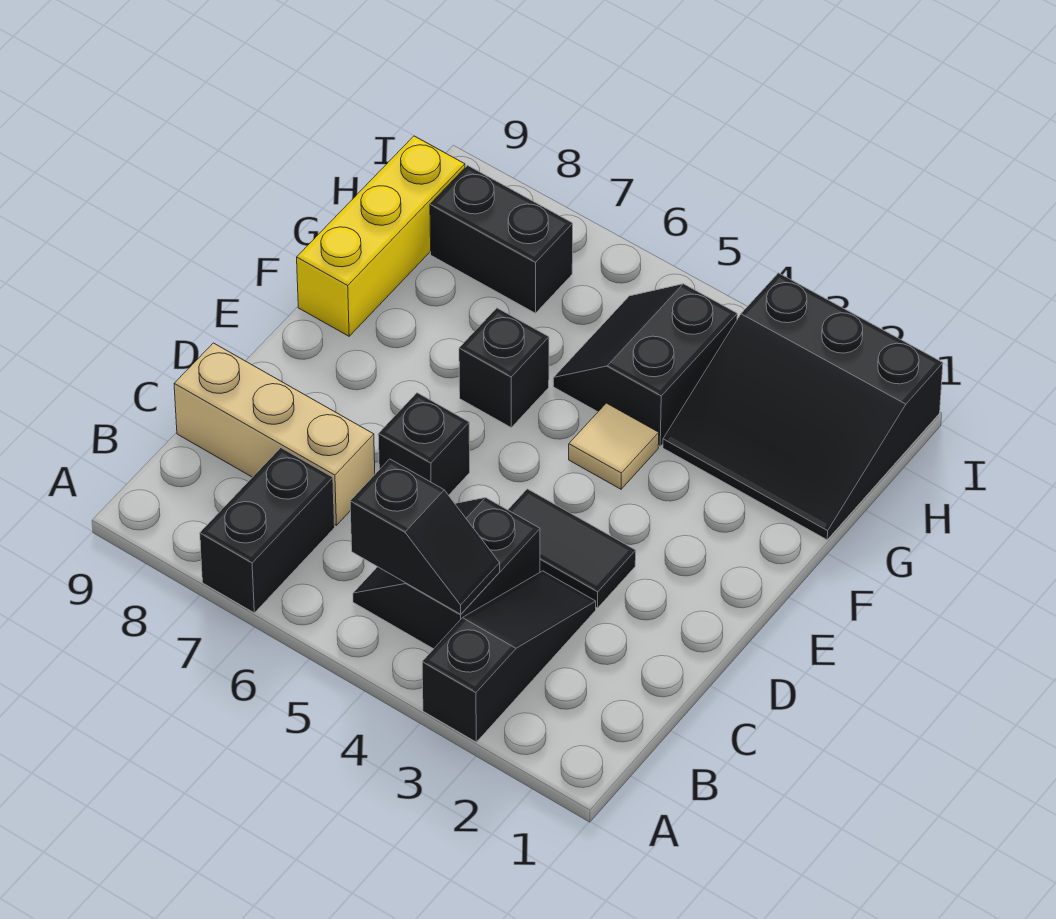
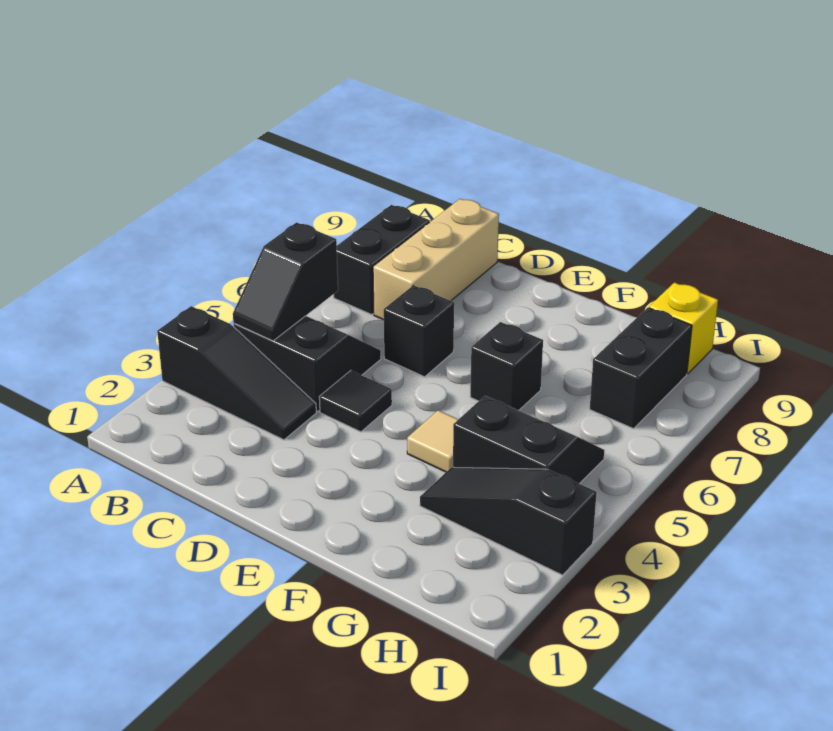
black brick A7:B7 level 1 -> black brick B7:B8 level 1
black tile D3:D4 level 1 -> black tile D4 level 1
yellow brick F9:H9 level 1 -> yellow brick H9 level 1
black slope G1:I3 level 1 top I -> black slope G3:I3 level 1 top I

